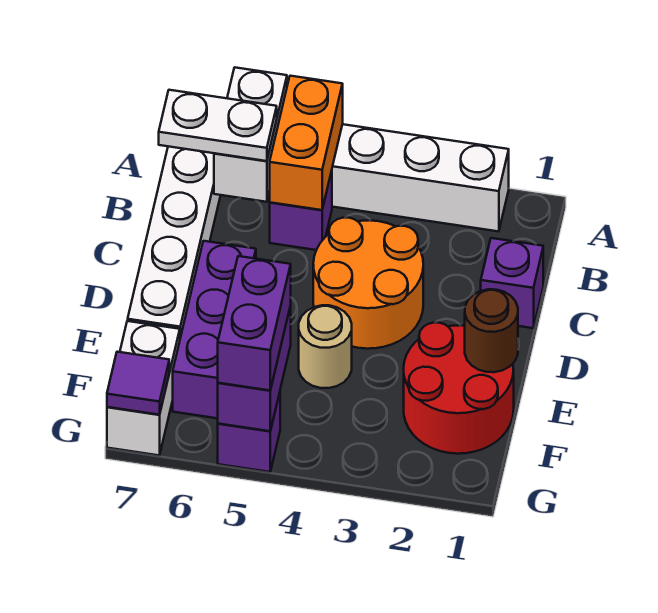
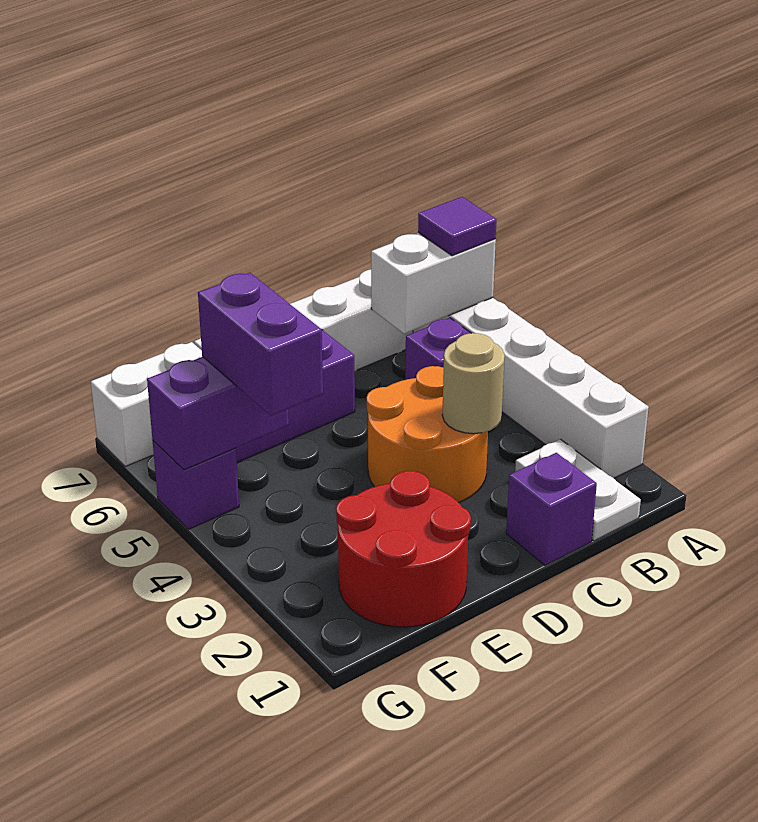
orange brick A5:B5 level 2 -> none
white plate B6:B7 level 3 -> white plate B1:B2 level 1
brown round brick E1 level 2 -> none
tan round brick E4 level 1 -> tan round brick C3 level 2
purple brick F5:G5 level 3 -> purple brick F4:F5 level 3
purple tile G7 level 2 -> purple tile A6 level 3

